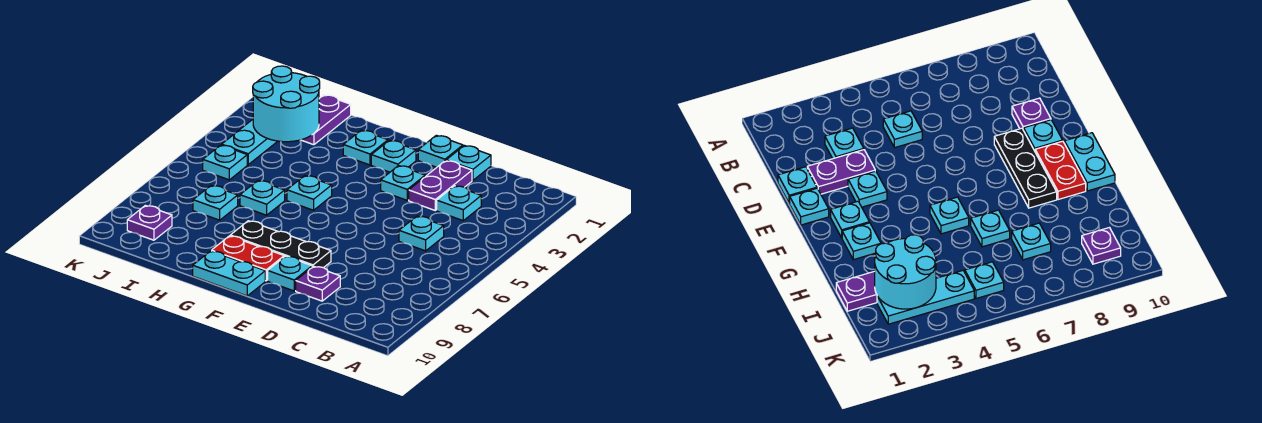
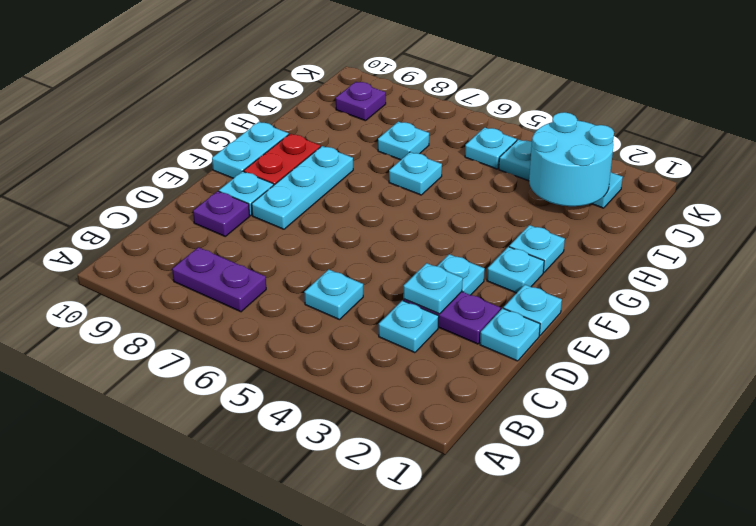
black plate E8:G8 level 1 -> cyan plate E8:G8 level 1
cyan plate G5 level 1 -> cyan plate D3 level 2
purple plate I1:I2 level 1 -> purple plate B7:B8 level 1

